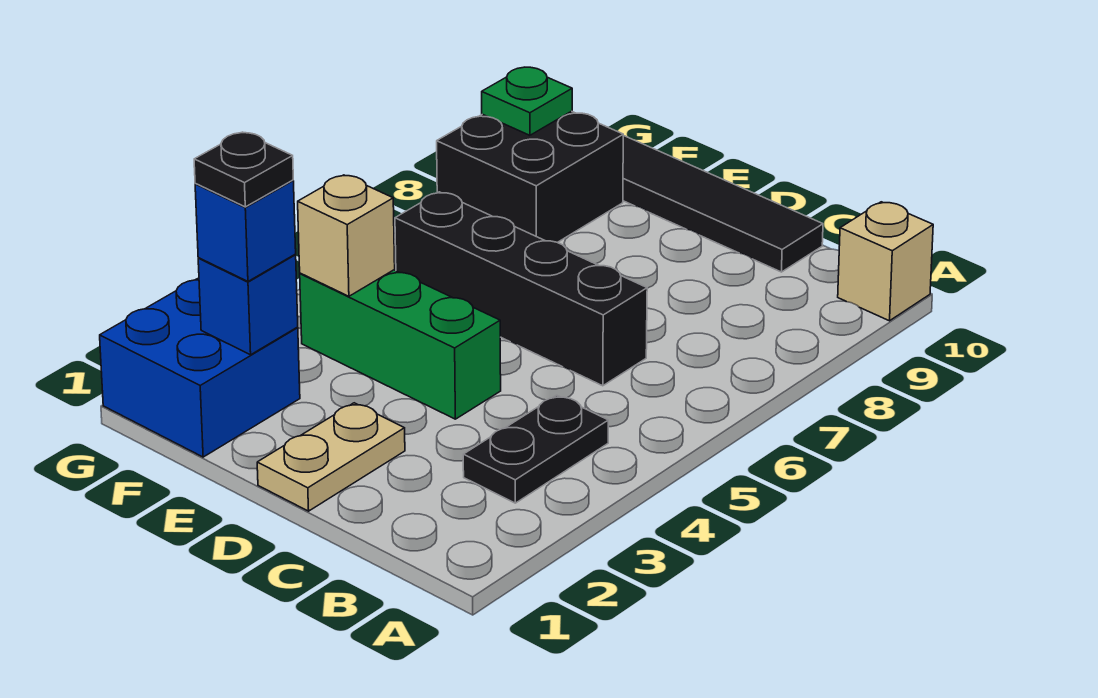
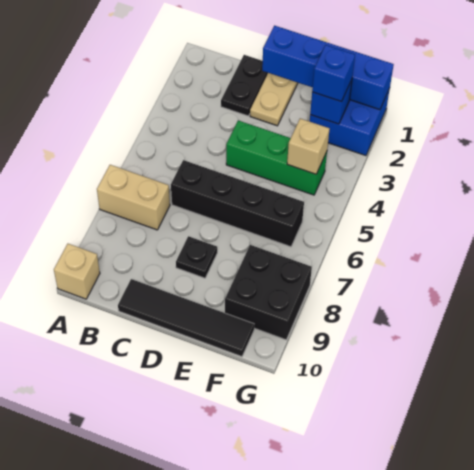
none -> tan brick A7:B7 level 1
black plate B3:B4 level 1 -> black plate C1:C2 level 1
none -> blue brick D1:G1 level 2
black plate F2 level 4 -> black plate D8 level 1
green plate G9 level 2 -> none

